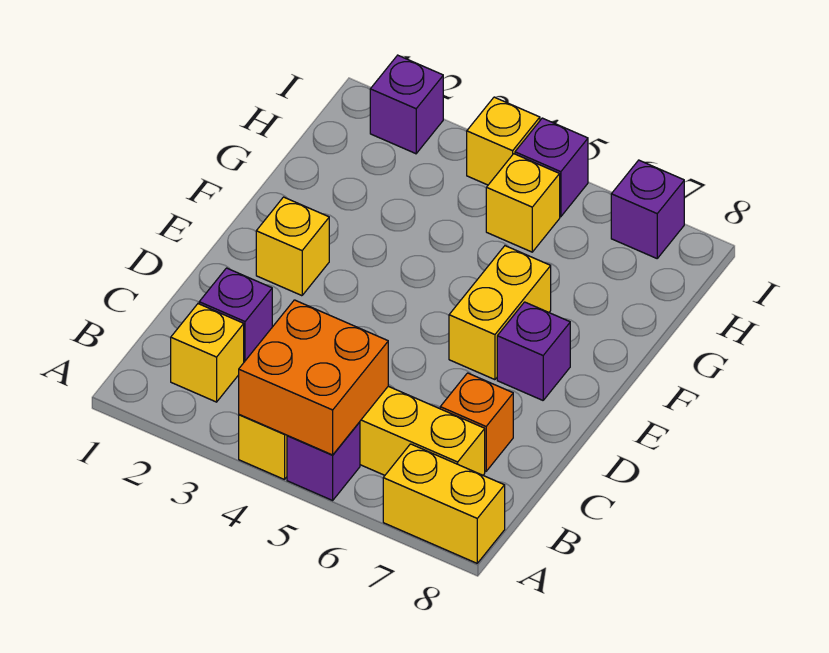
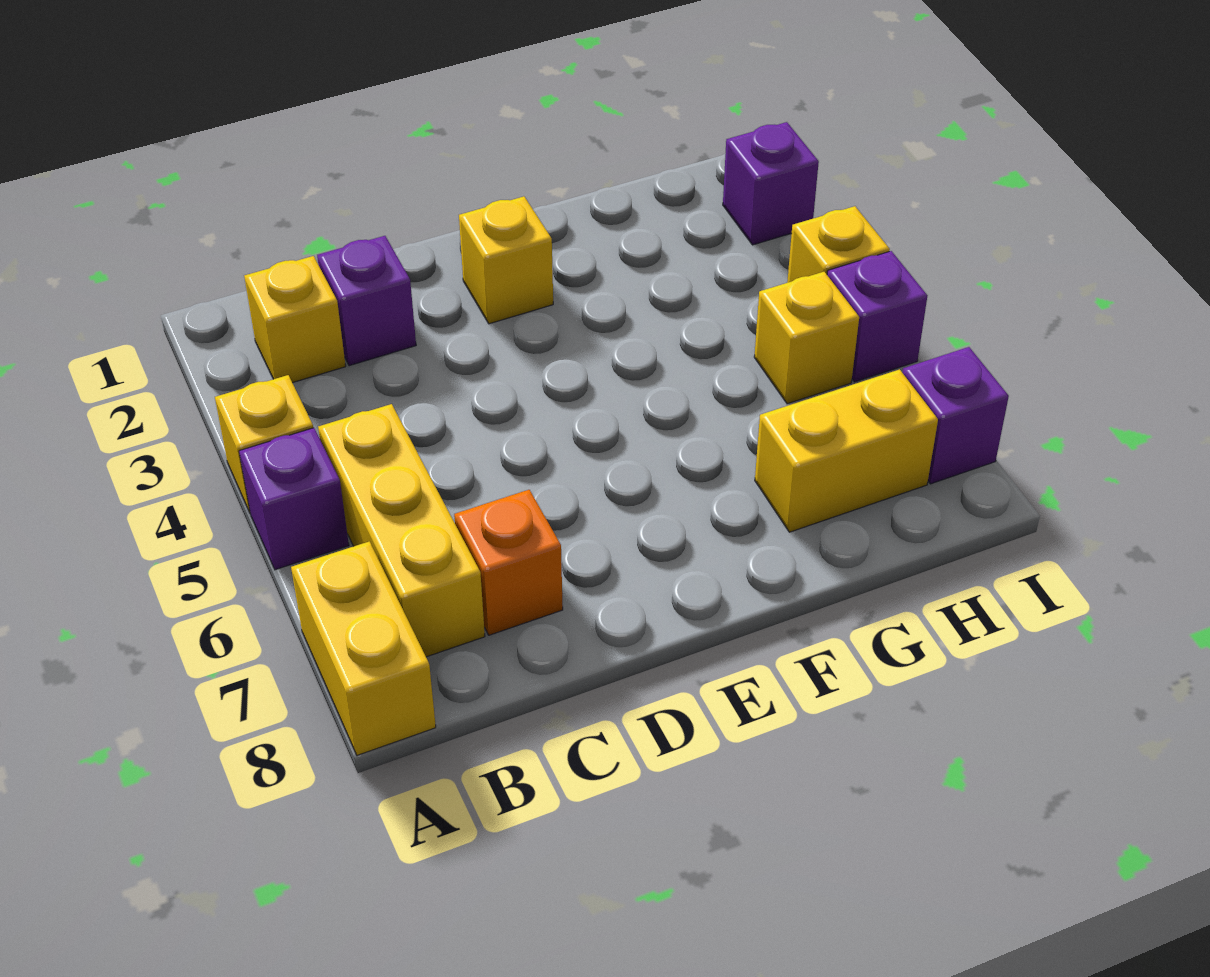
orange brick A4:B5 level 2 -> none
yellow brick E6:F6 level 1 -> yellow brick G7:H7 level 1
purple brick E7 level 1 -> none

